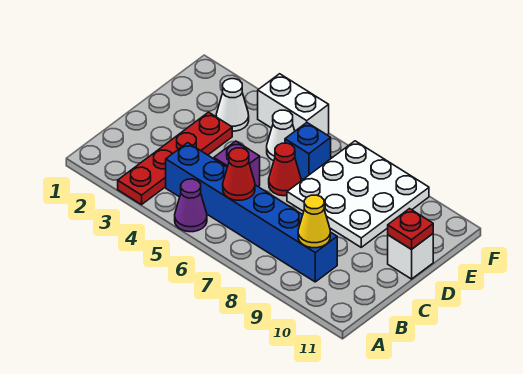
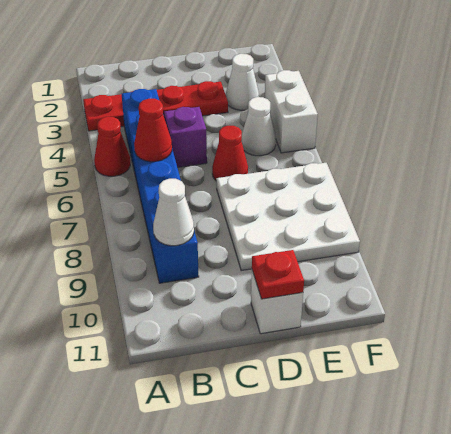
purple cone A5 level 1 -> red cone A5 level 1
yellow cone B9 level 2 -> white cone B9 level 2
blue brick E6 level 1 -> none

